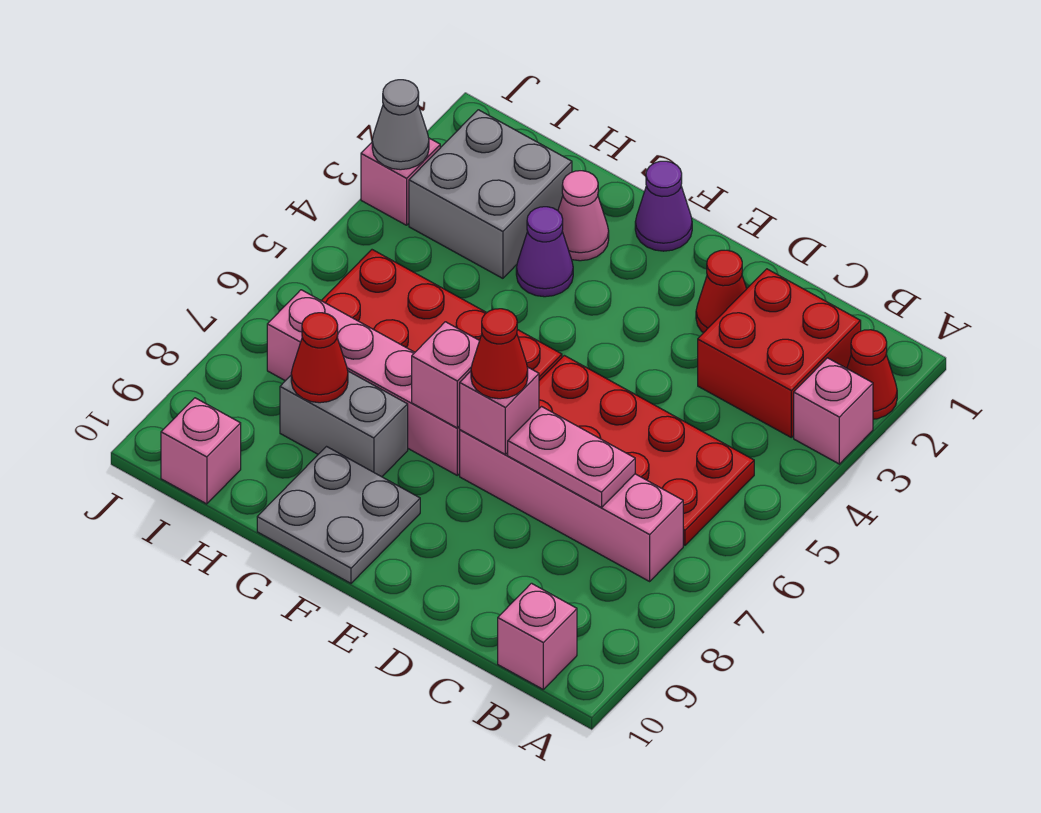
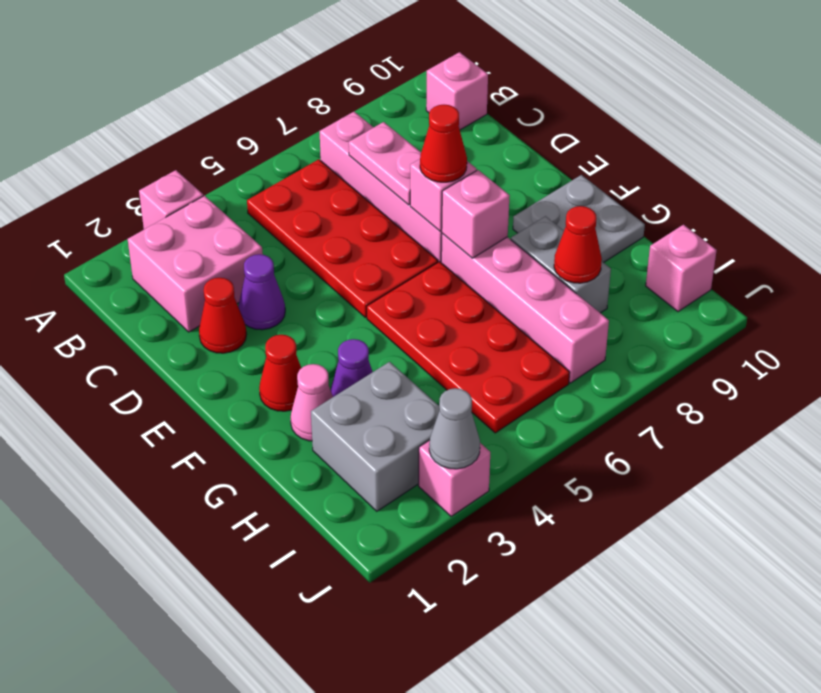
red cone A2 level 1 -> red cone F2 level 1
red brick B2:C3 level 1 -> pink brick B2:C3 level 1
purple cone F1 level 1 -> purple cone D3 level 1

